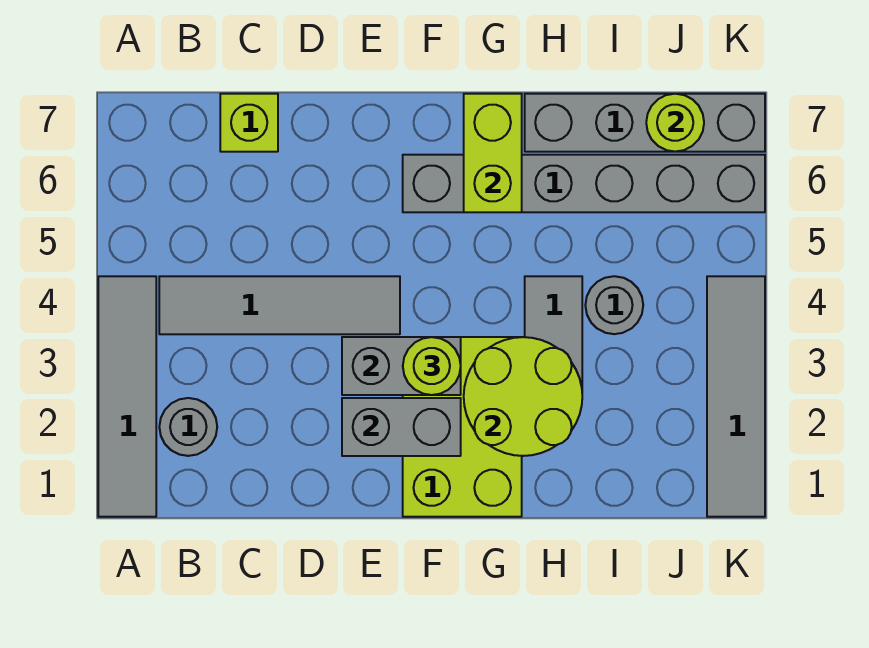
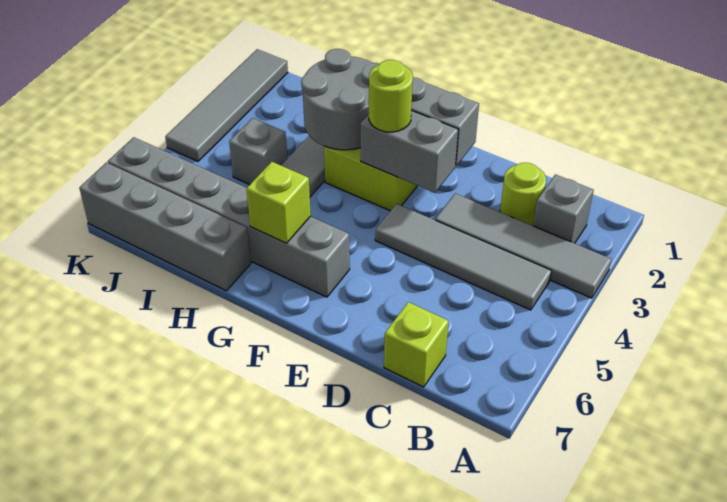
grey tile A1:A4 level 1 -> grey tile A3:D3 level 1
grey round brick B2 level 1 -> grey brick B2 level 1
lime round brick G2:H3 level 2 -> grey round brick G2:H3 level 2
lime brick G6:G7 level 2 -> lime brick G6 level 2
grey round brick I4 level 1 -> grey brick I4 level 1
lime round brick J7 level 2 -> lime round brick C2 level 1

